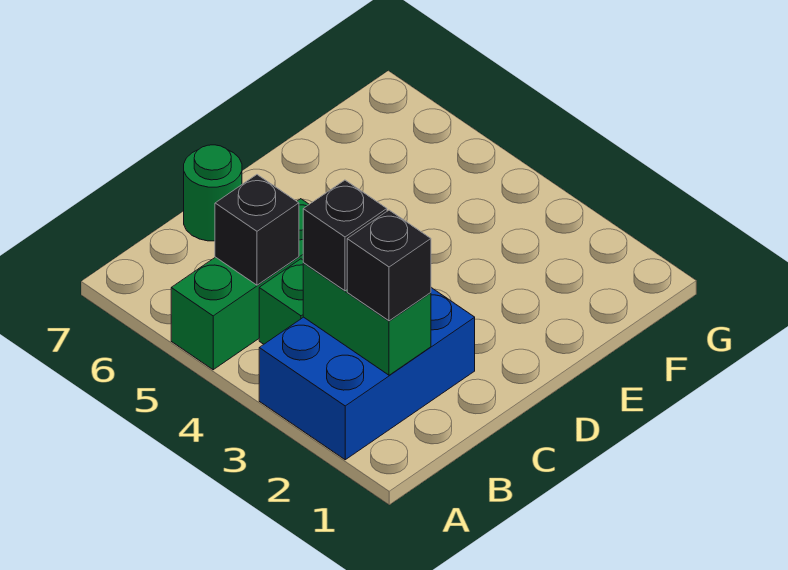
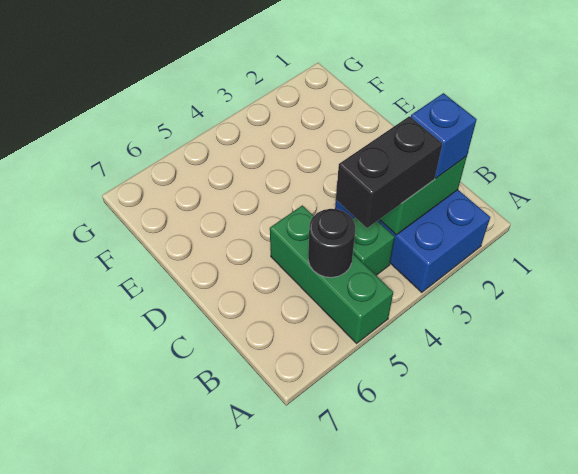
black brick B2 level 3 -> blue brick B2 level 3
black brick B3 level 3 -> black brick B3:B4 level 3
black brick B5 level 2 -> black round brick B5 level 2
green round brick C7 level 1 -> none

